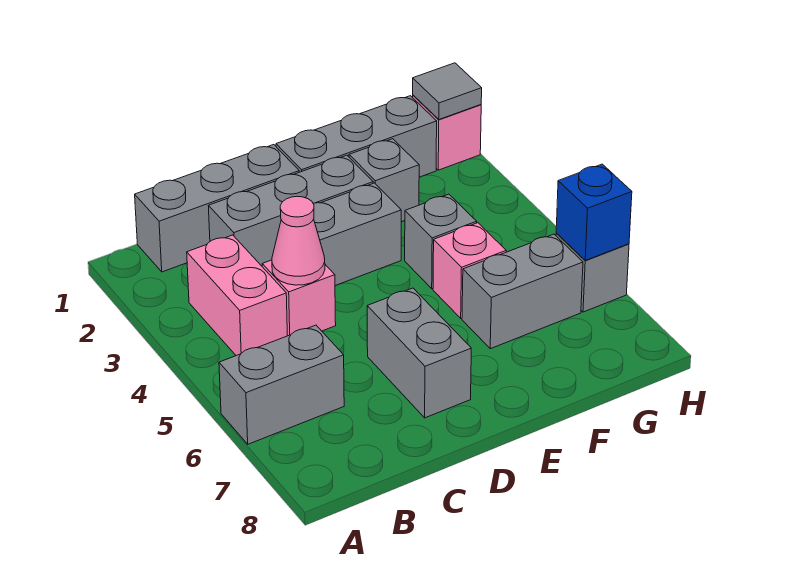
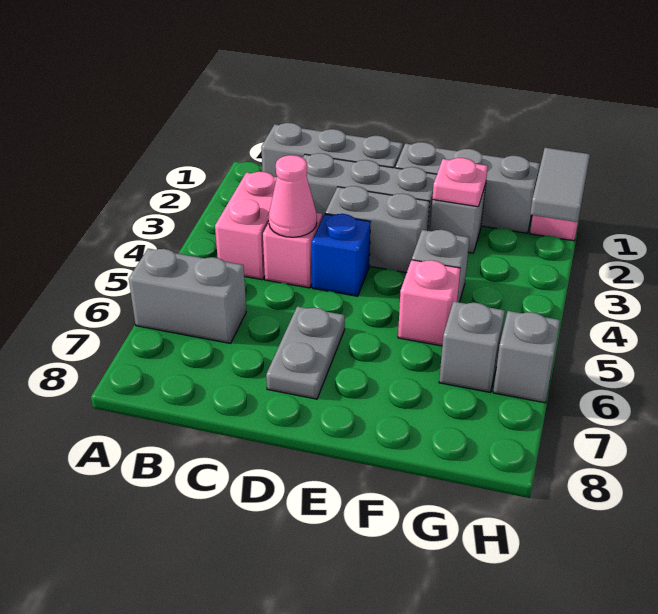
grey brick D6:D7 level 1 -> grey plate D6:D7 level 1
none -> pink plate F2 level 2
grey brick F6:G6 level 1 -> grey brick G6 level 1
grey tile H1 level 2 -> grey tile H1:H2 level 2
blue brick H6 level 2 -> blue brick D4 level 1

